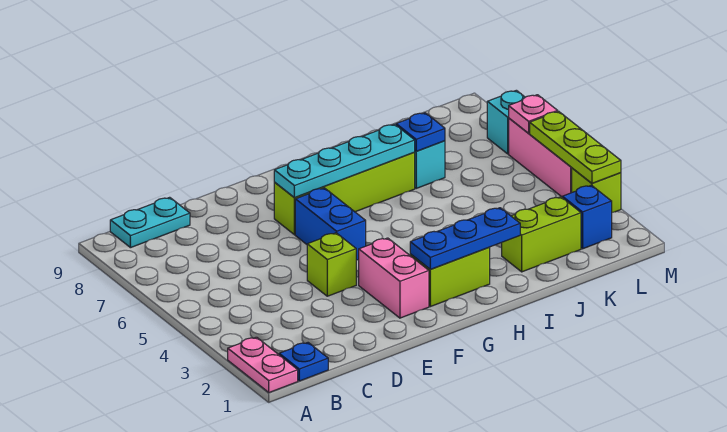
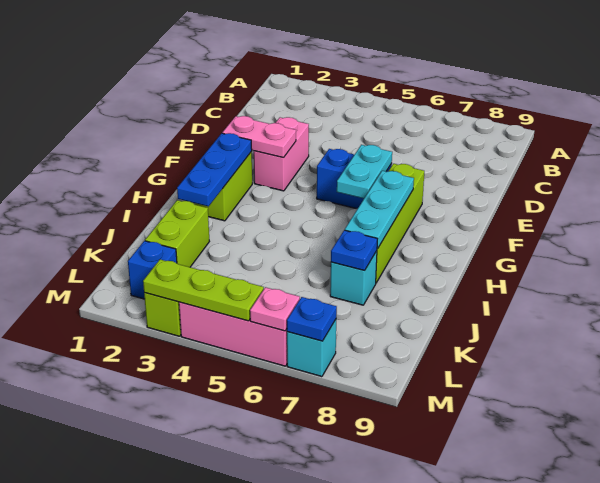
pink plate A1:A2 level 1 -> pink plate F2:F3 level 2
blue plate B1 level 1 -> blue plate M7 level 2
cyan plate B9:C9 level 1 -> cyan plate F6:G6 level 2
lime brick E4 level 1 -> none
pink brick F2:F3 level 1 -> pink brick E3:F3 level 1
cyan plate F7:I7 level 2 -> cyan plate G7:I7 level 2

